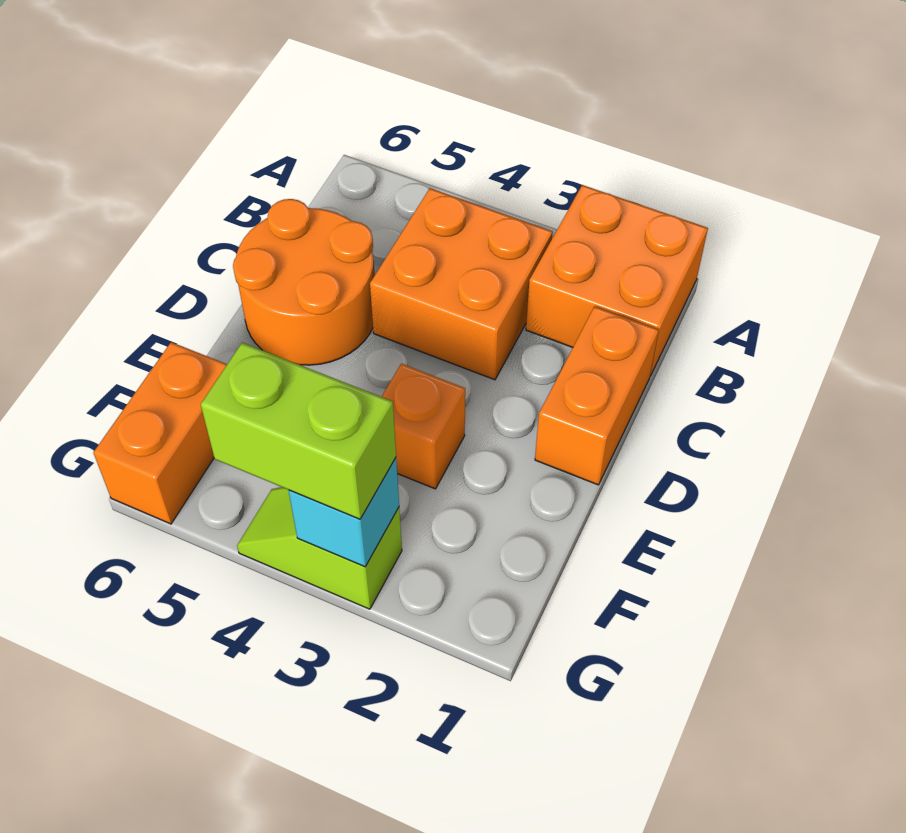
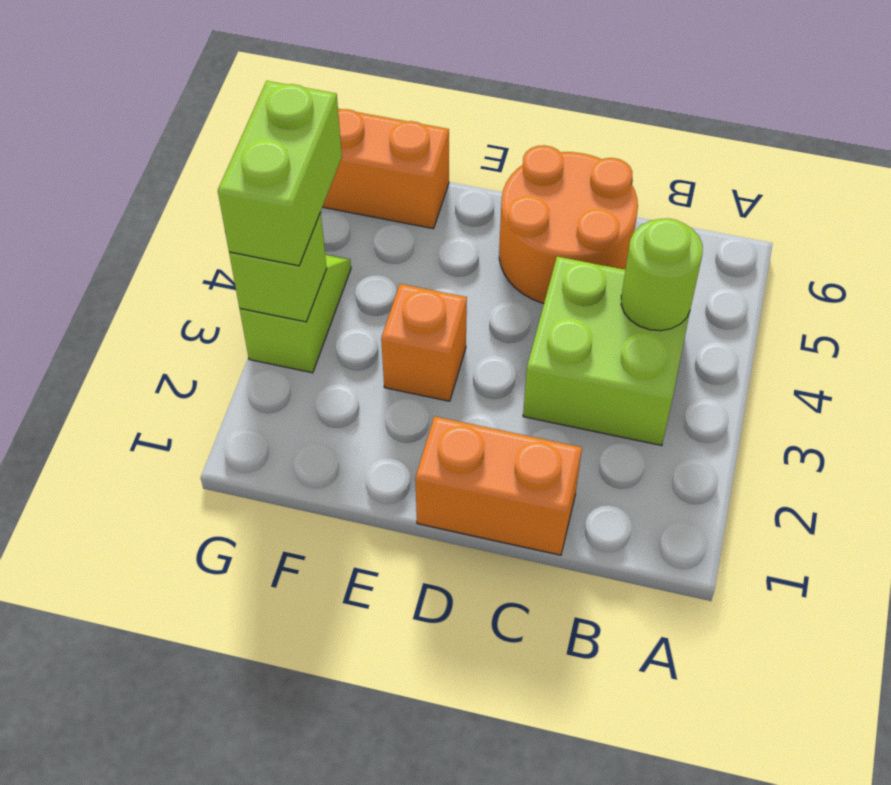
orange brick A1:B2 level 1 -> none
orange brick B3:C4 level 1 -> lime brick B3:C4 level 1
none -> lime round brick B4 level 2
cyan brick G3 level 2 -> lime brick G3 level 2

